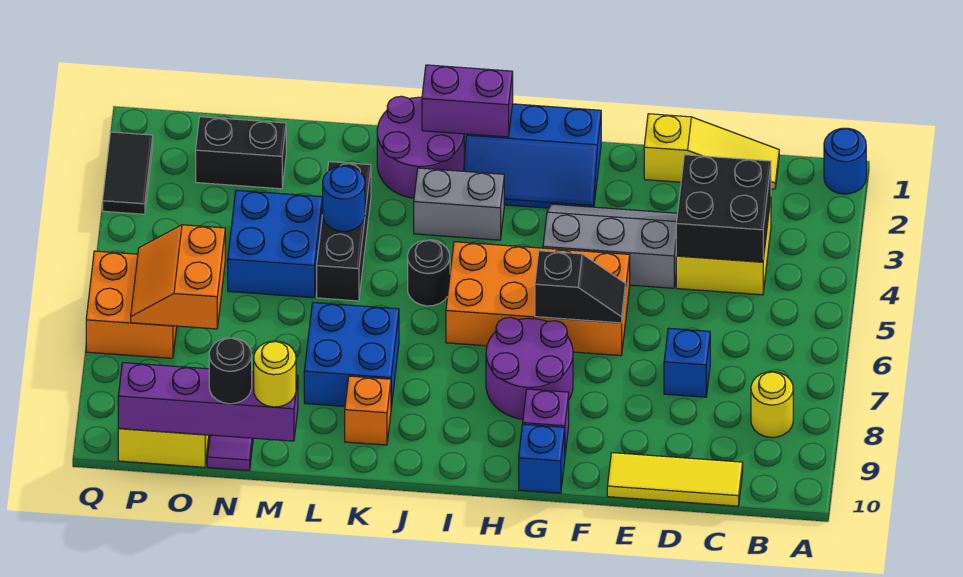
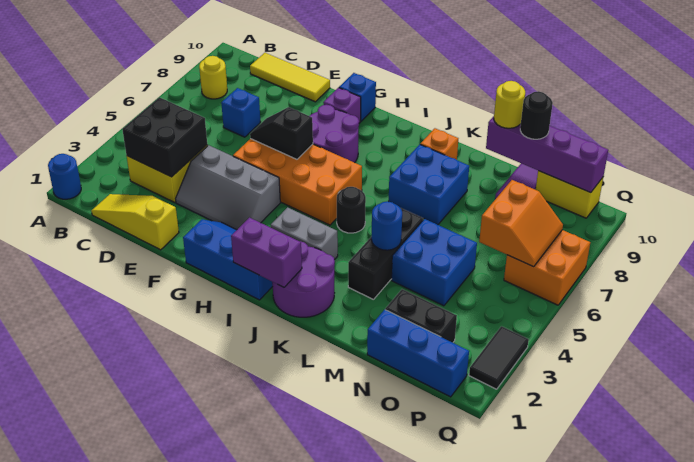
none -> blue brick N1:P1 level 1

